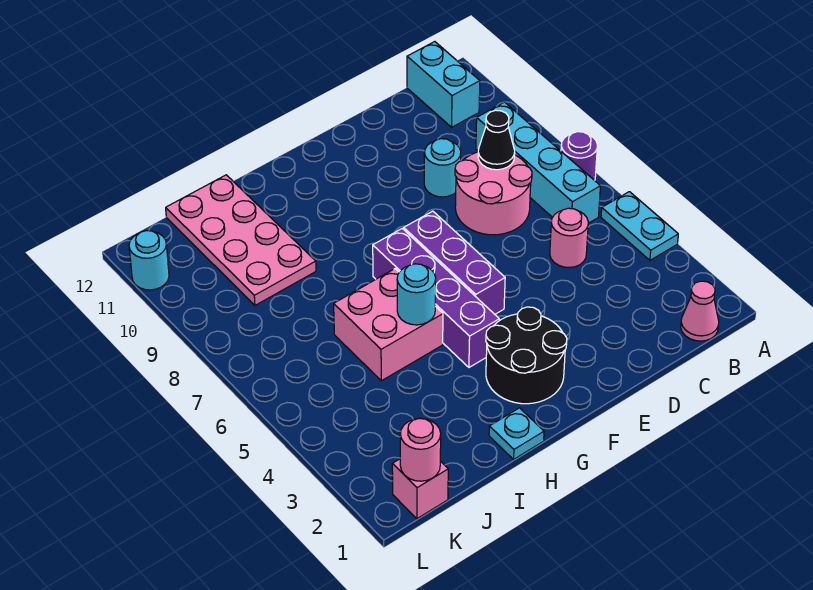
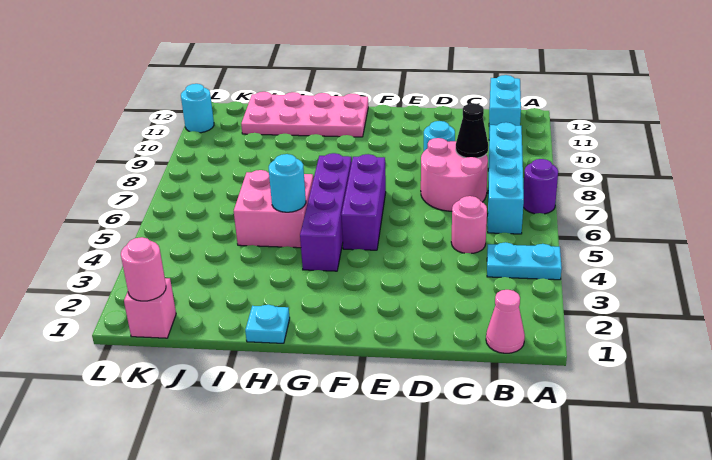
cyan plate A4:A5 level 1 -> cyan plate A4:B4 level 1
black round brick F2:G3 level 1 -> none
pink plate I9:J12 level 1 -> pink plate G11:J12 level 1

